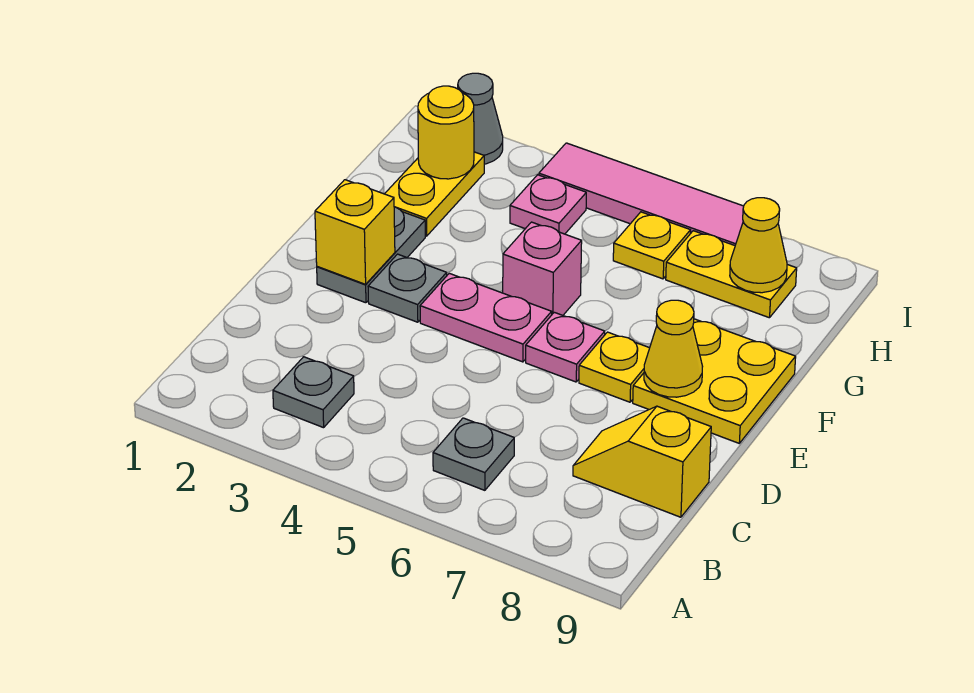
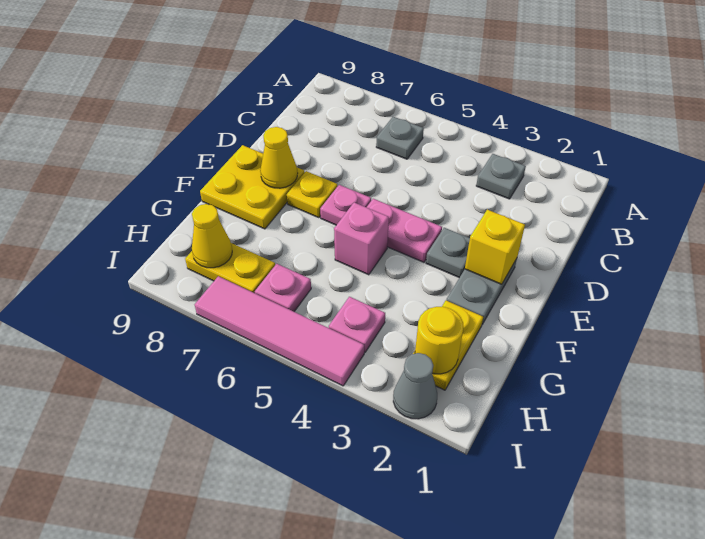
yellow slope C8:C9 level 1 top 9 -> none
yellow plate H6 level 1 -> pink plate H6 level 1

